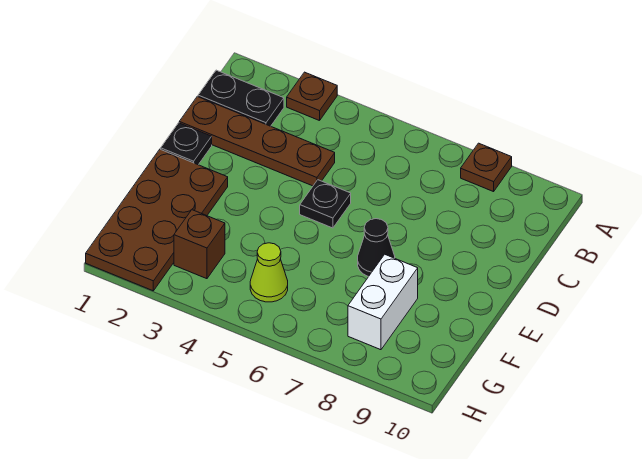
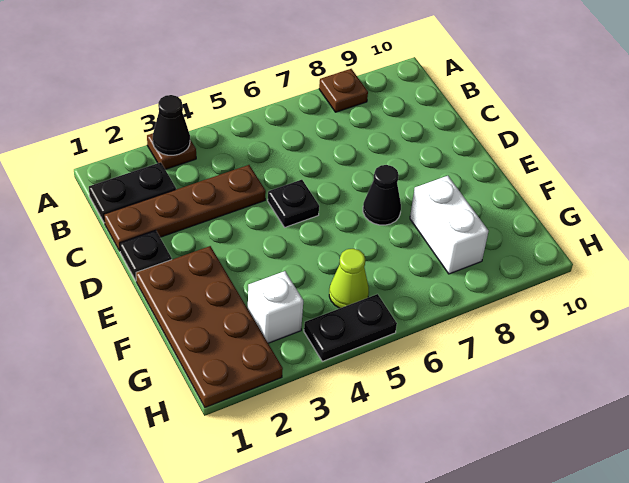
none -> black cone A3 level 2
brown brick G3 level 1 -> white brick G3 level 1
none -> black plate H4:H5 level 1

